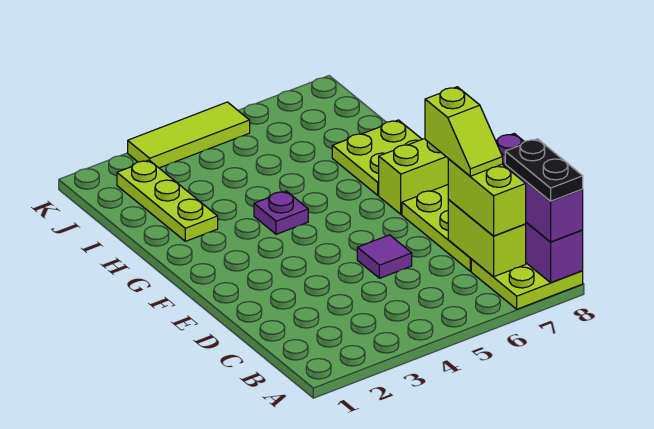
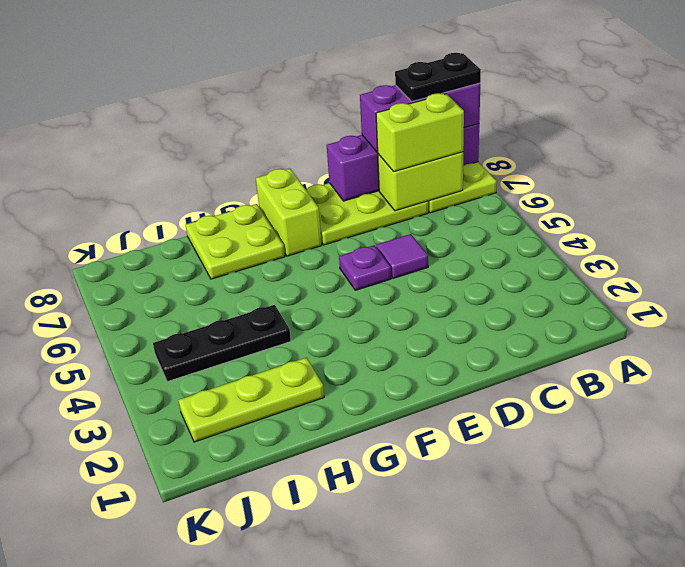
lime slope C7:D7 level 4 top D -> none
purple plate G4 level 1 -> purple plate E5 level 1
none -> black plate H4:J4 level 1
lime tile K3:K5 level 1 -> none

